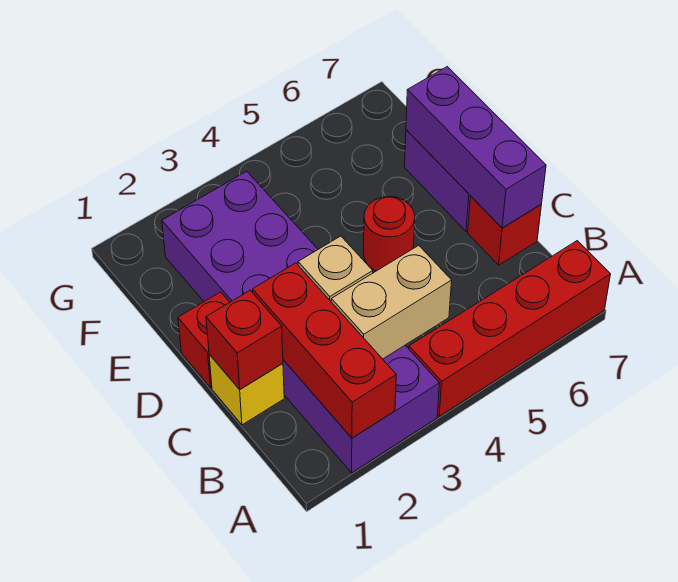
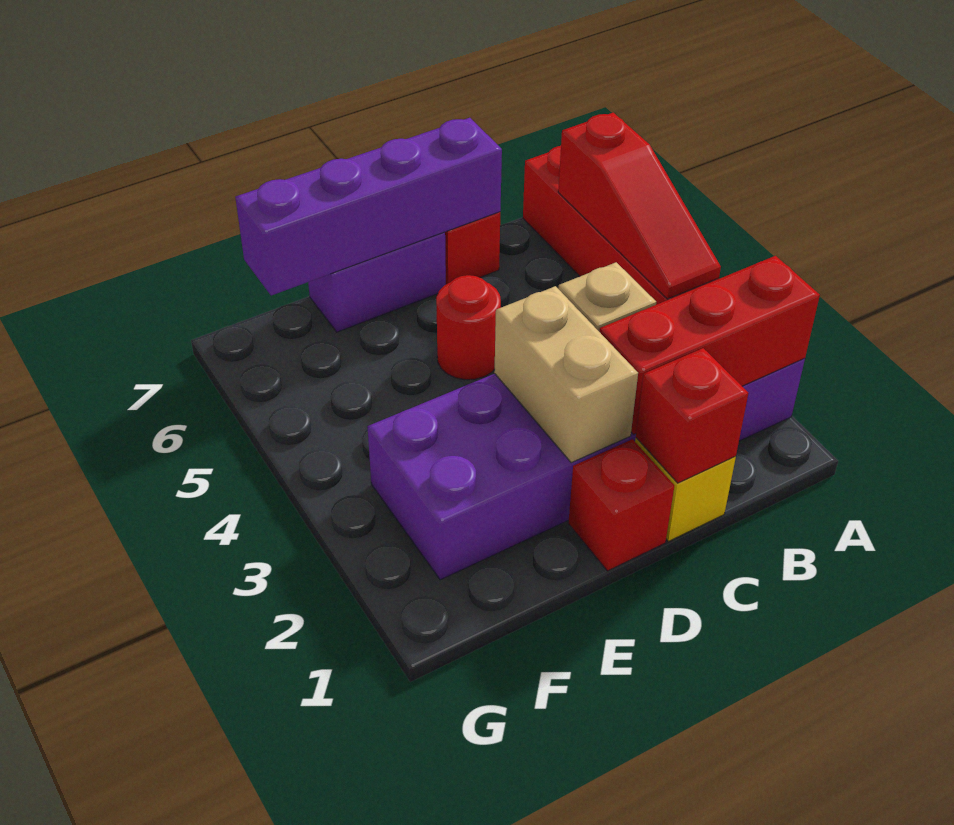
none -> red slope A4:A6 level 2 top 6
tan brick B3:B4 level 2 -> tan brick D2:D3 level 2
purple brick C7:E7 level 2 -> purple brick C7:F7 level 2

